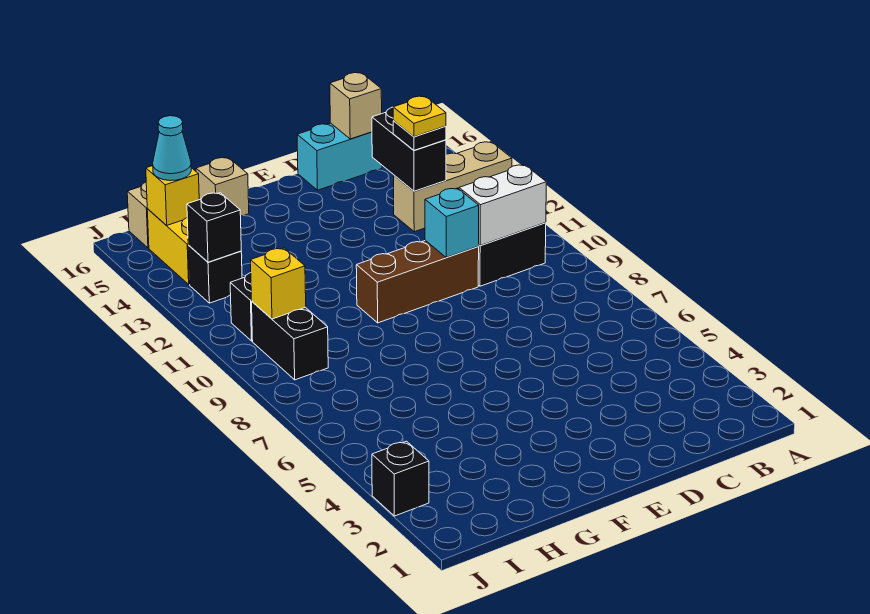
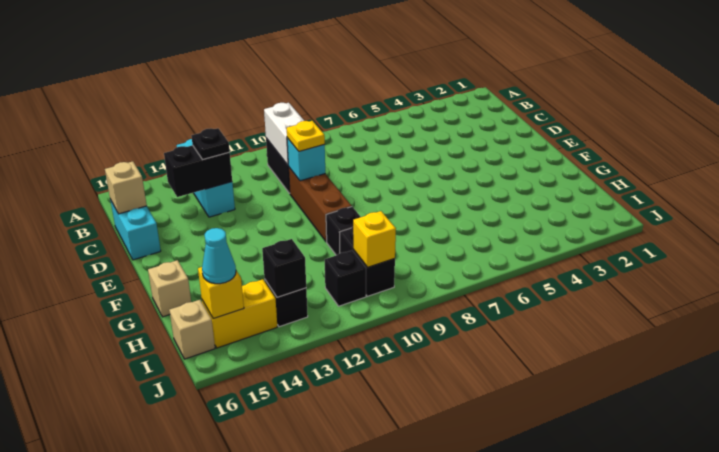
tan brick A13:C13 level 1 -> cyan brick A13:C13 level 1
yellow plate C13 level 4 -> yellow plate D10 level 3
black brick I9:I10 level 1 -> black brick H10:I10 level 1
black brick J3 level 1 -> black brick G10 level 1

